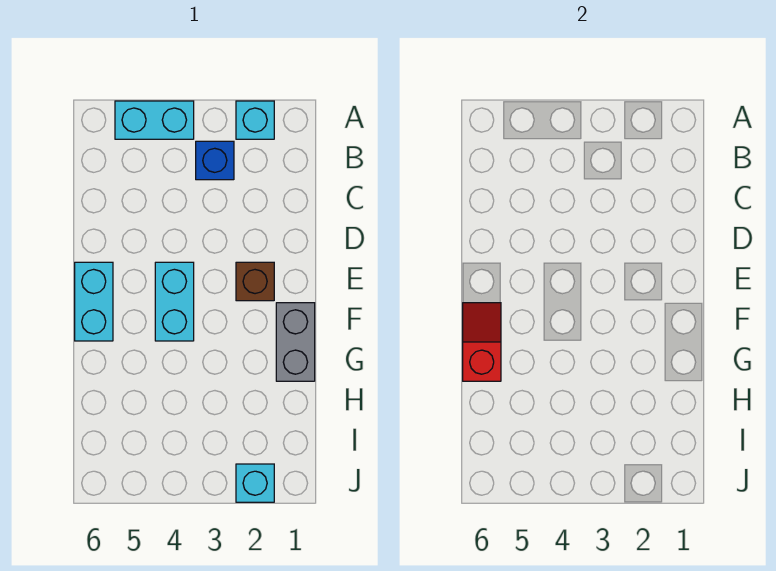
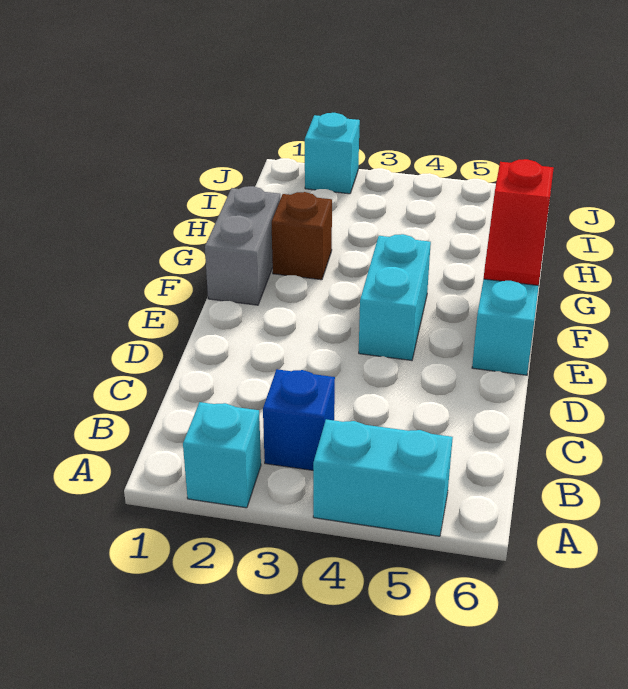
brown brick E2 level 1 -> brown brick G2 level 1

